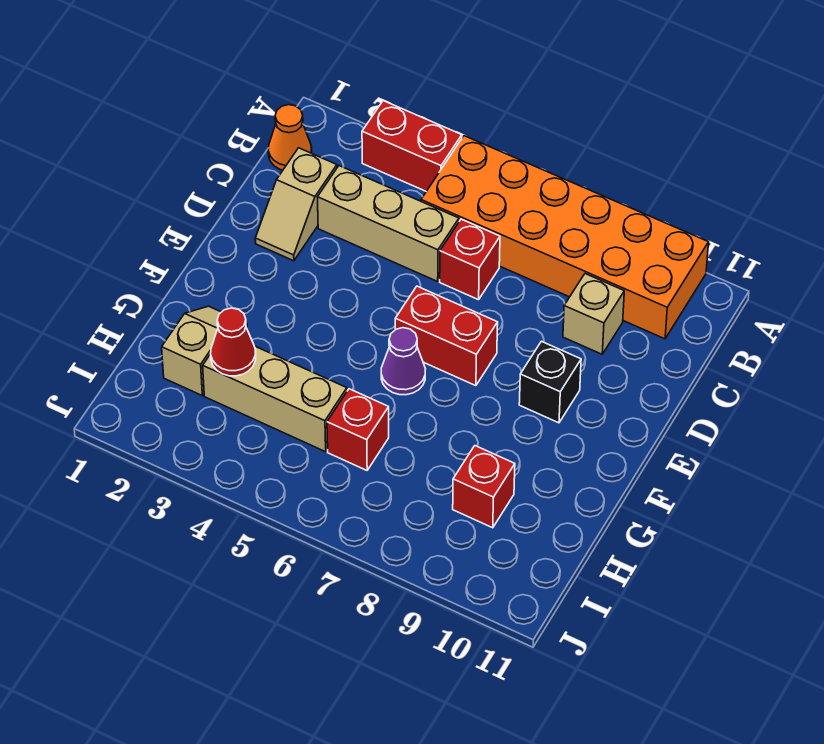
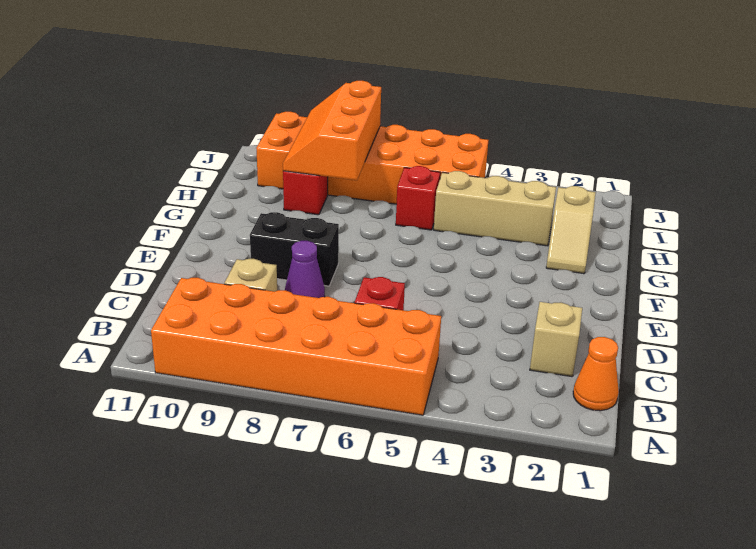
red brick A3:A4 level 1 -> none
tan brick C3:C5 level 1 -> none
red brick E6:E7 level 1 -> none
black brick E9 level 1 -> black brick E8:E9 level 1
purple cone F6 level 1 -> purple cone D8 level 1
red cone H3 level 2 -> none
none -> orange slope H8:J9 level 2 top 8
none -> orange brick I5:J10 level 1

